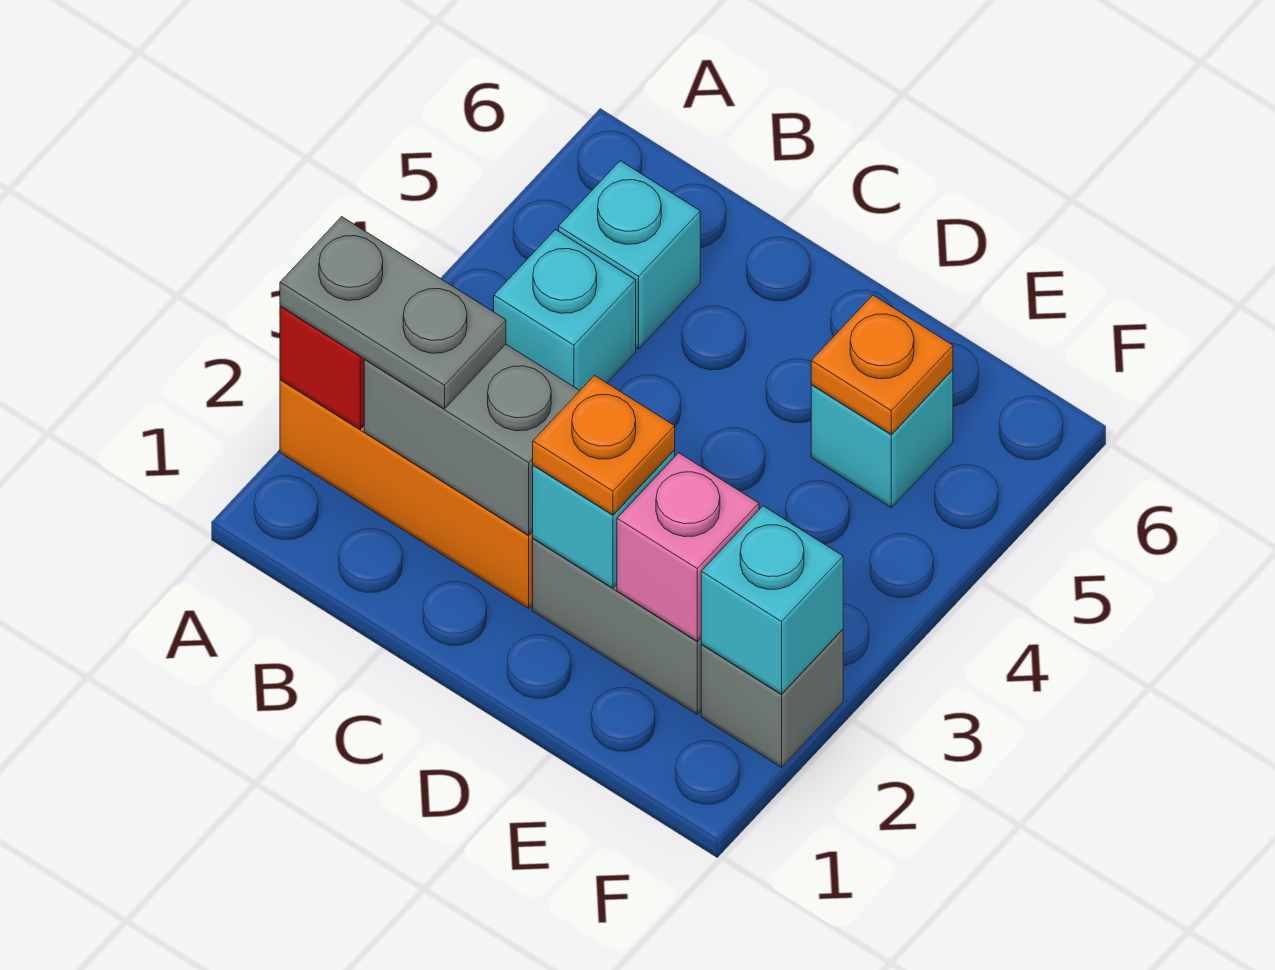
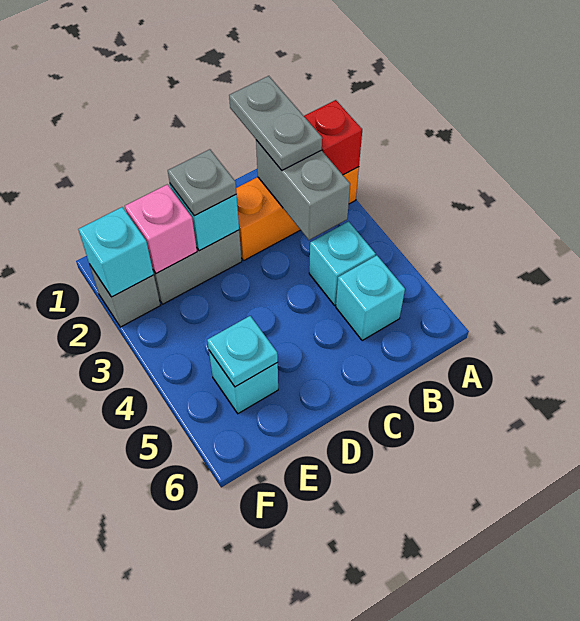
grey plate A2:B2 level 3 -> grey plate B1:B2 level 3
grey brick B2:C2 level 2 -> grey brick B2:B3 level 2
orange plate D2 level 3 -> grey plate D2 level 3
orange plate E5 level 2 -> cyan plate E5 level 2

